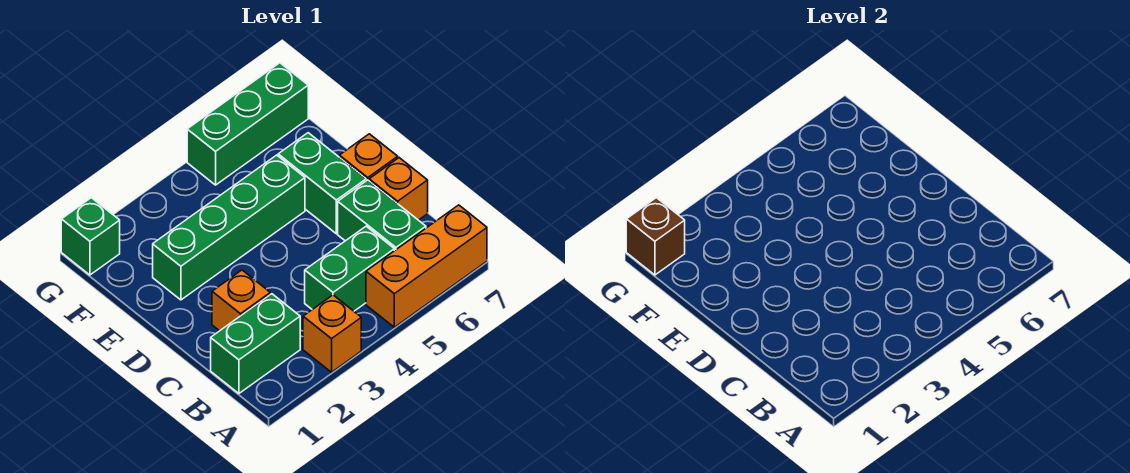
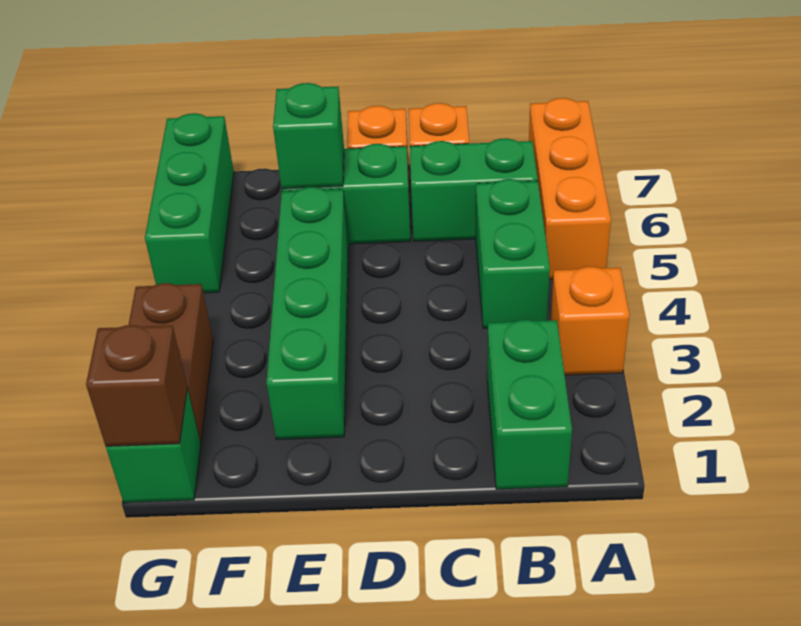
orange brick C2 level 1 -> none
none -> green brick E6 level 2
none -> brown brick G2:G3 level 1

